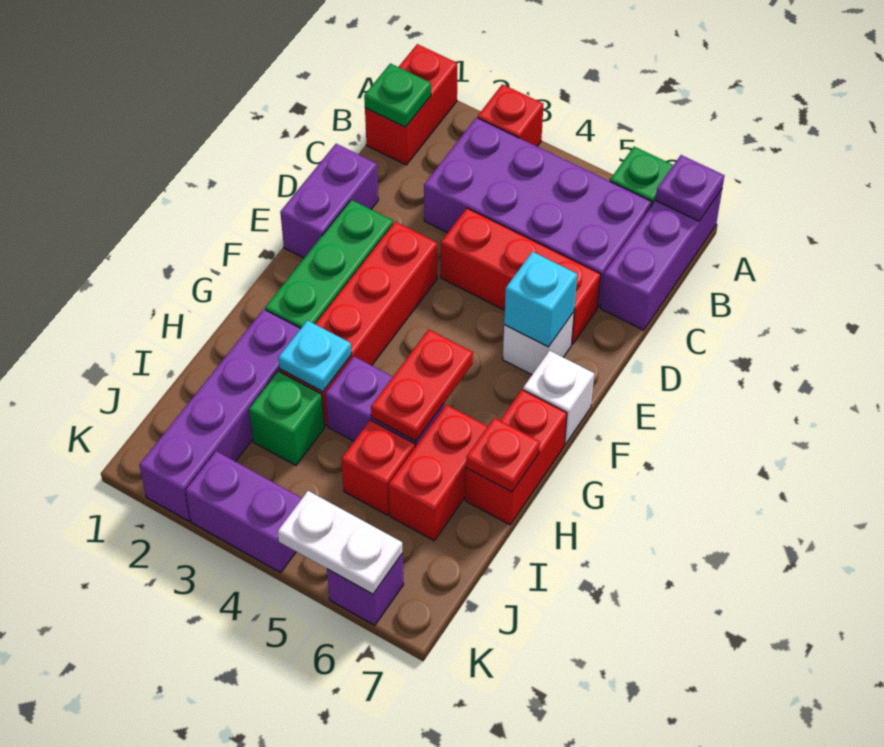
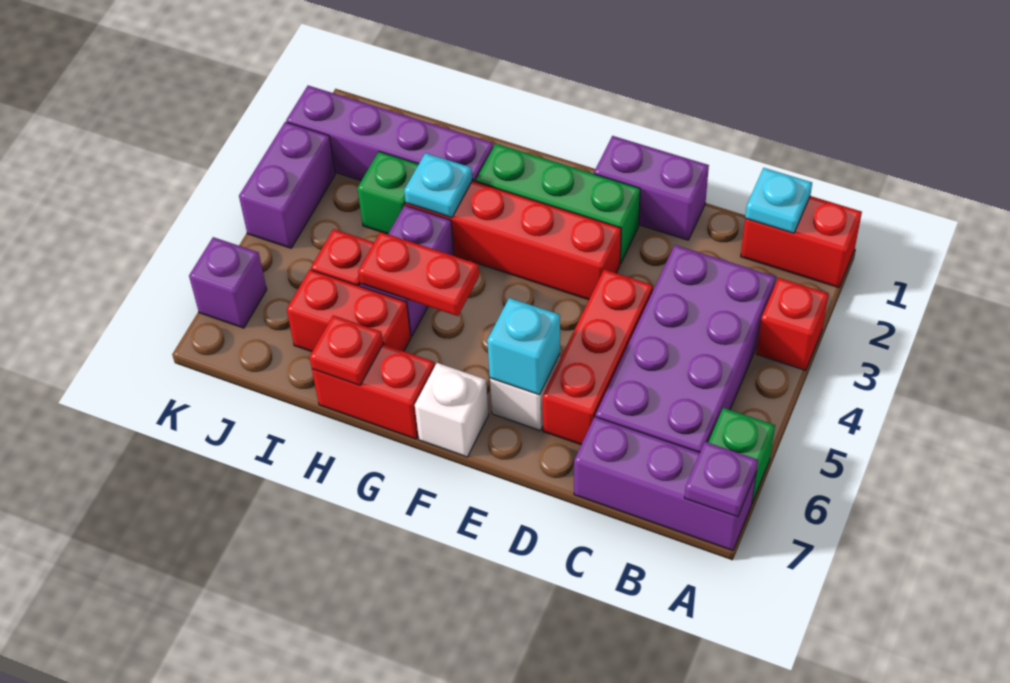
green plate B1 level 2 -> cyan plate B1 level 2
white plate K5:K6 level 2 -> none

